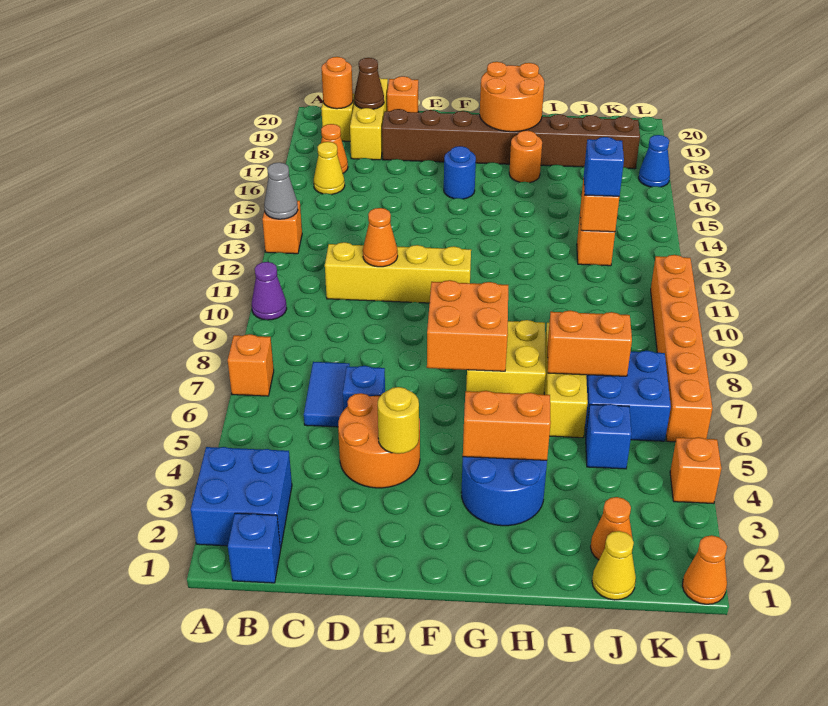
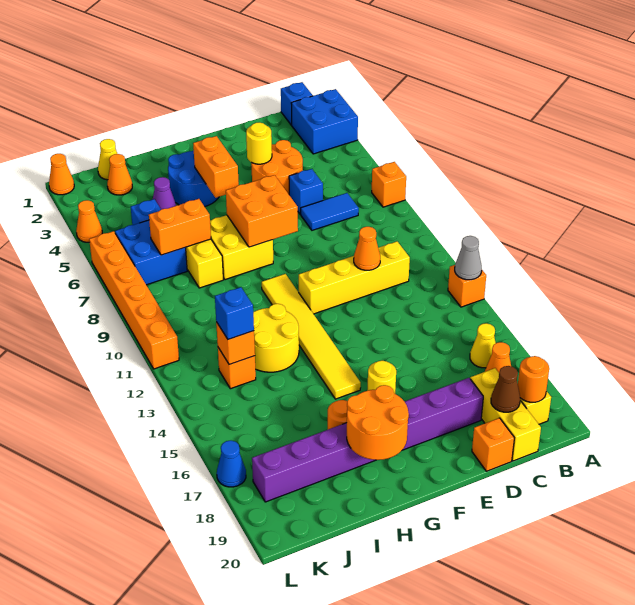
purple cone A10 level 1 -> purple cone I4 level 1
blue tile C6:C7 level 1 -> blue tile C7:D7 level 1
brown brick D18:K18 level 1 -> purple brick D18:K18 level 1
blue round brick F16 level 1 -> yellow round brick F16 level 1
orange brick G4:H4 level 2 -> orange brick G4:G5 level 2
none -> yellow tile G10:G15 level 1
none -> yellow round brick H12:I13 level 1
orange brick L4 level 1 -> orange cone L4 level 1

